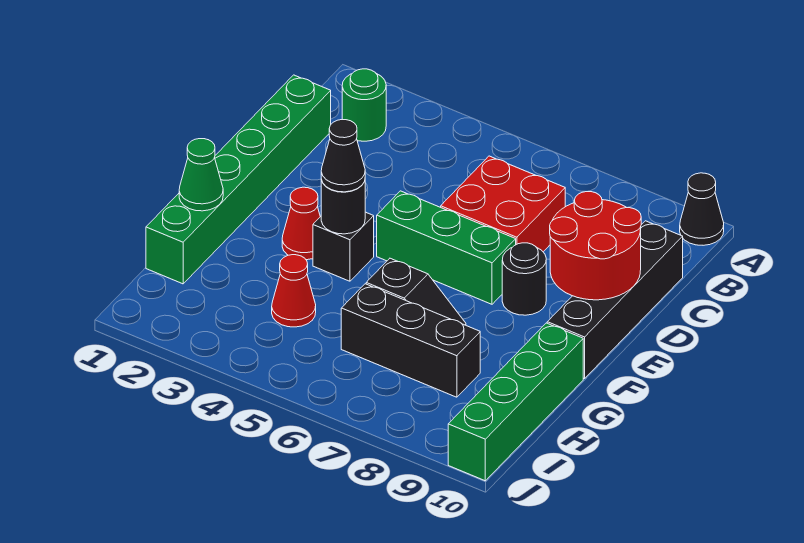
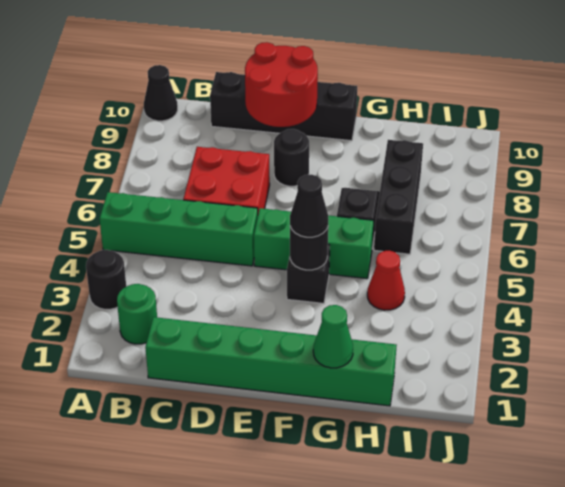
none -> black round brick A3 level 1
green brick E5:E7 level 1 -> green brick E5:G5 level 1
red cone F3 level 1 -> none
green brick G10:J10 level 1 -> green brick A5:D5 level 1

